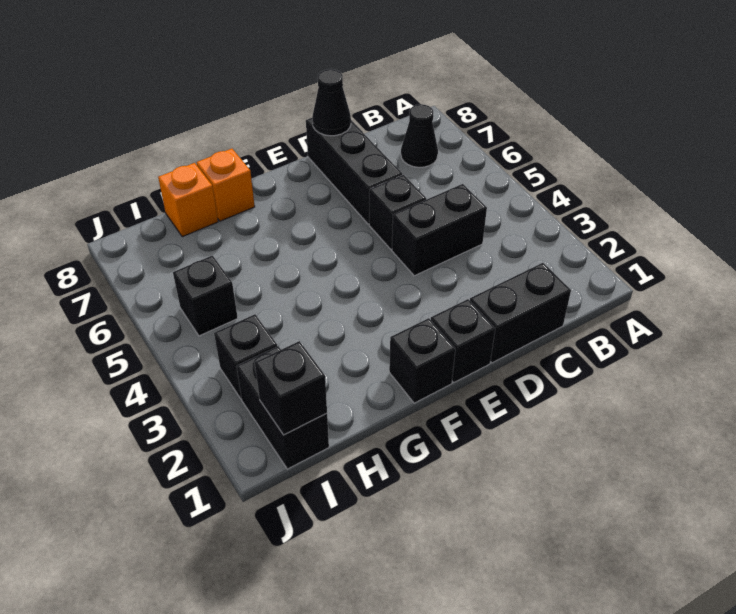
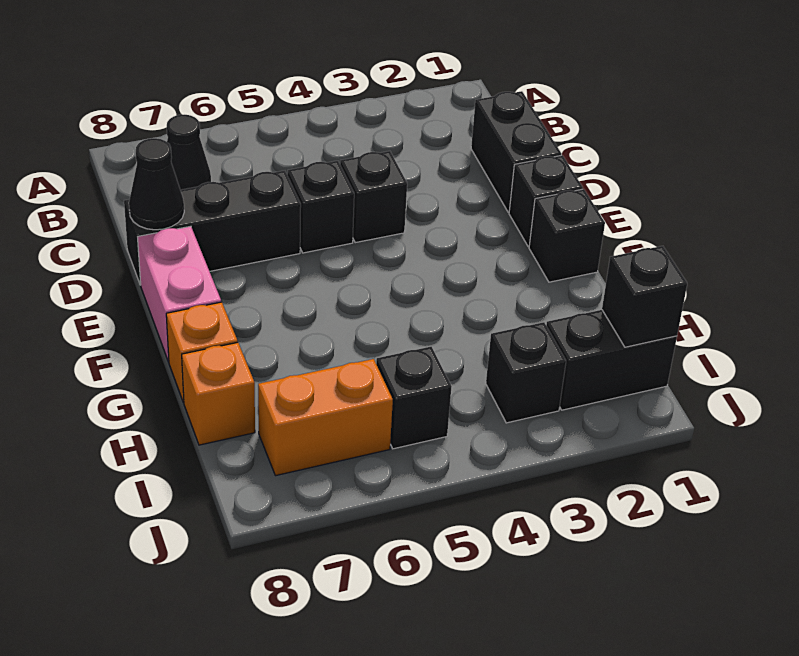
black brick C4:D4 level 1 -> black brick D4 level 1
none -> pink brick E8:F8 level 1
none -> orange brick I6:I7 level 1

